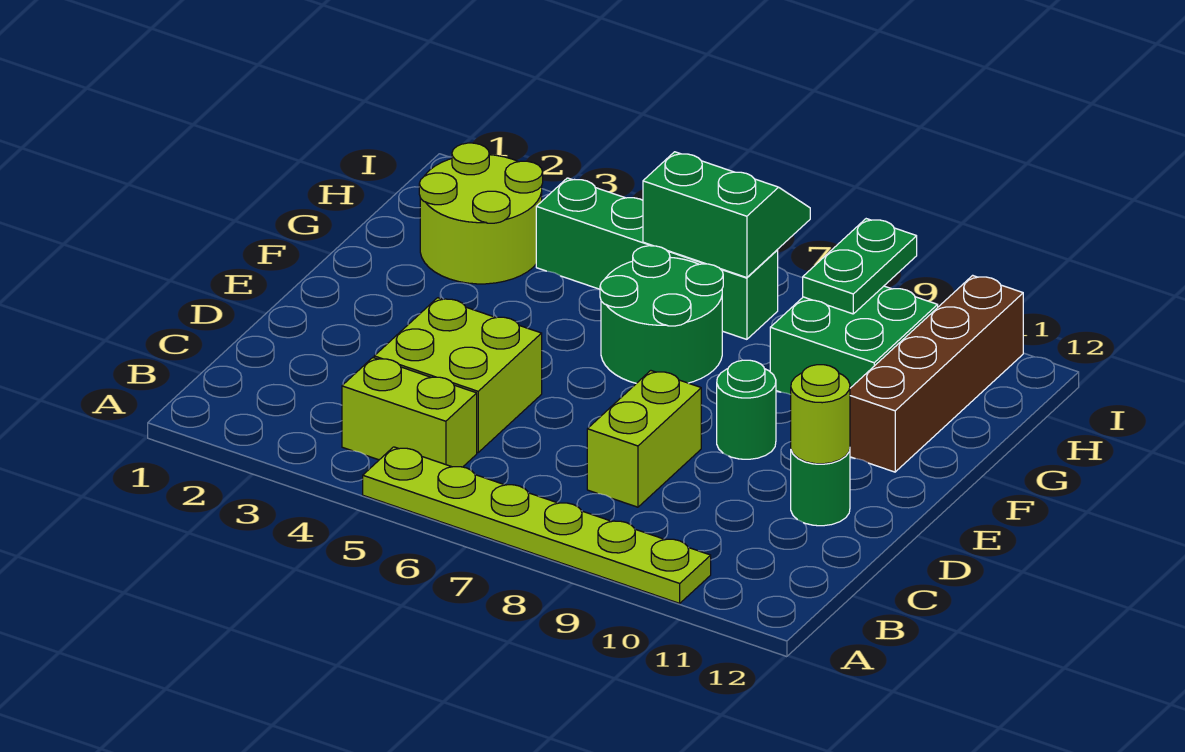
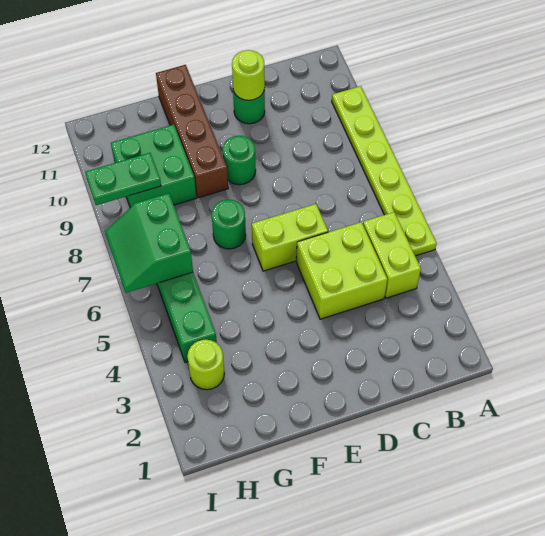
lime brick C8:D8 level 1 -> lime brick D6:E6 level 1
green round brick F6:G7 level 1 -> green round brick F7 level 1
brown brick F11:I11 level 1 -> brown brick F9:F12 level 1
lime round brick G2:H3 level 1 -> lime round brick H3 level 1

